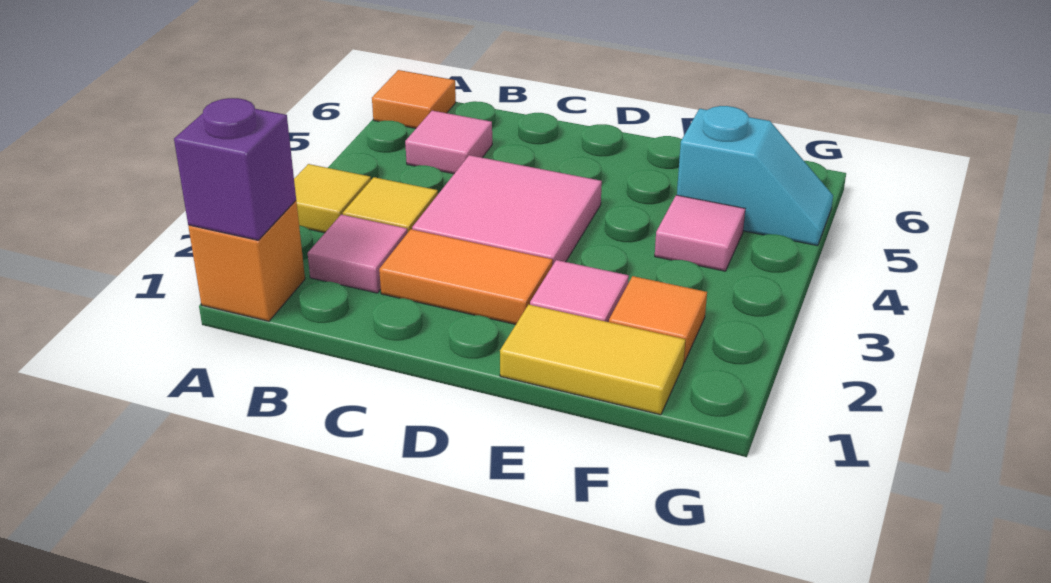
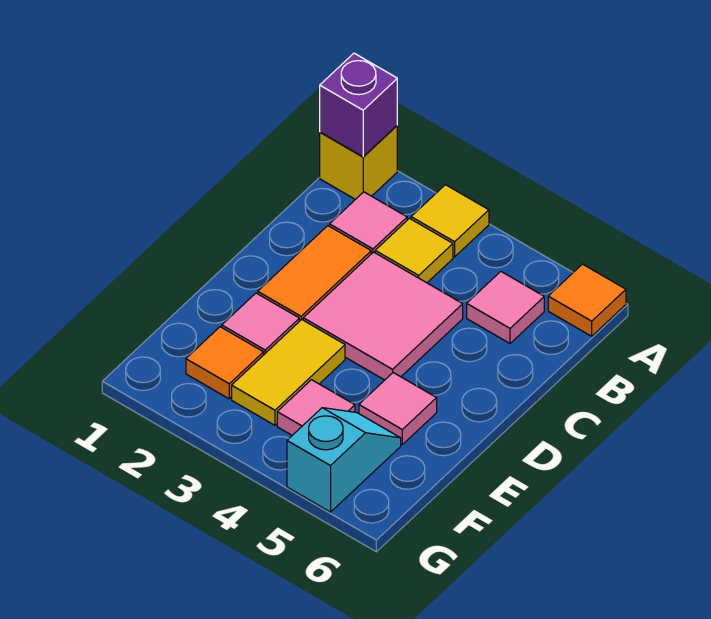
orange brick A1 level 1 -> yellow brick A1 level 1
yellow tile E1:F1 level 1 -> yellow tile E3:F3 level 1
none -> pink tile E5 level 1
cyan slope F5:G5 level 1 top F -> cyan slope F5:G5 level 1 top G

